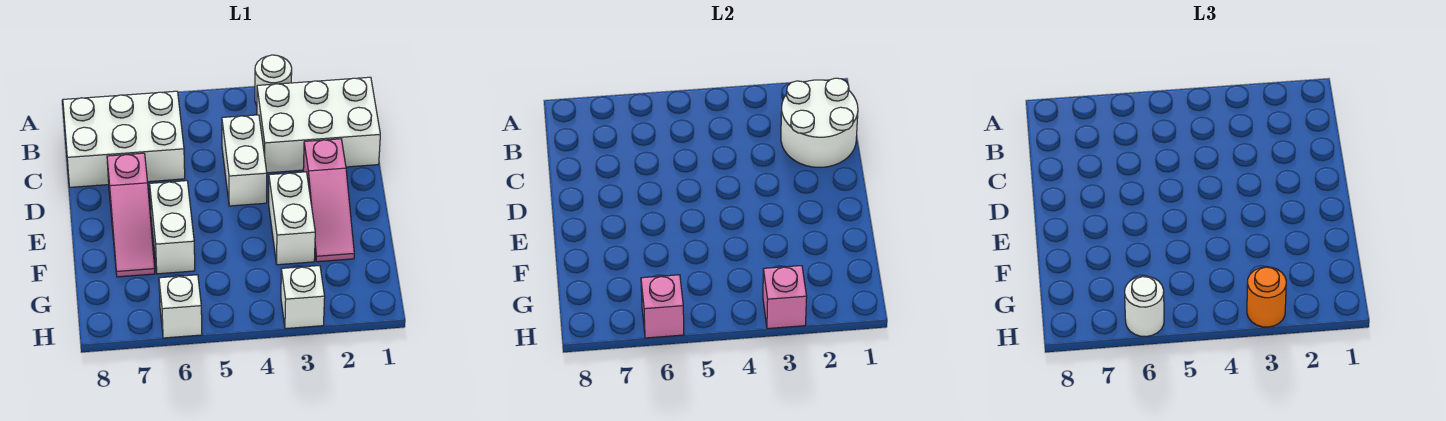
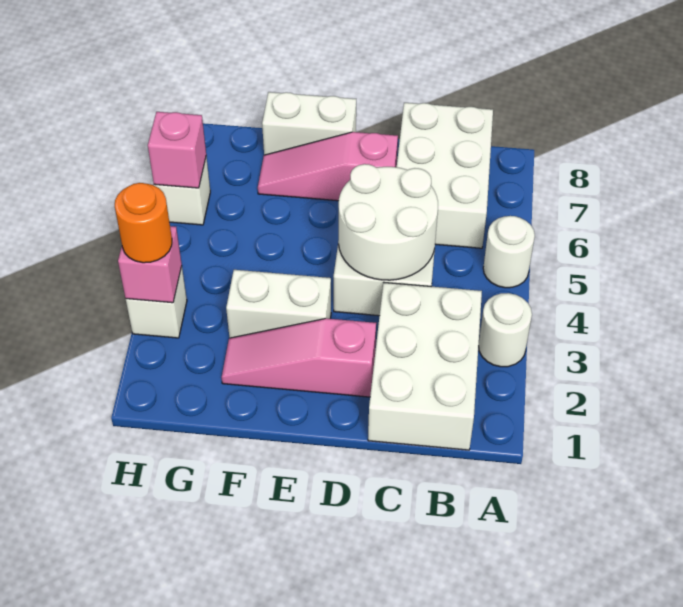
white round brick B1:C2 level 2 -> white round brick C4:D5 level 2
white brick E6:F6 level 1 -> white brick E8:F8 level 1
white round brick H6 level 3 -> white round brick A5 level 1

